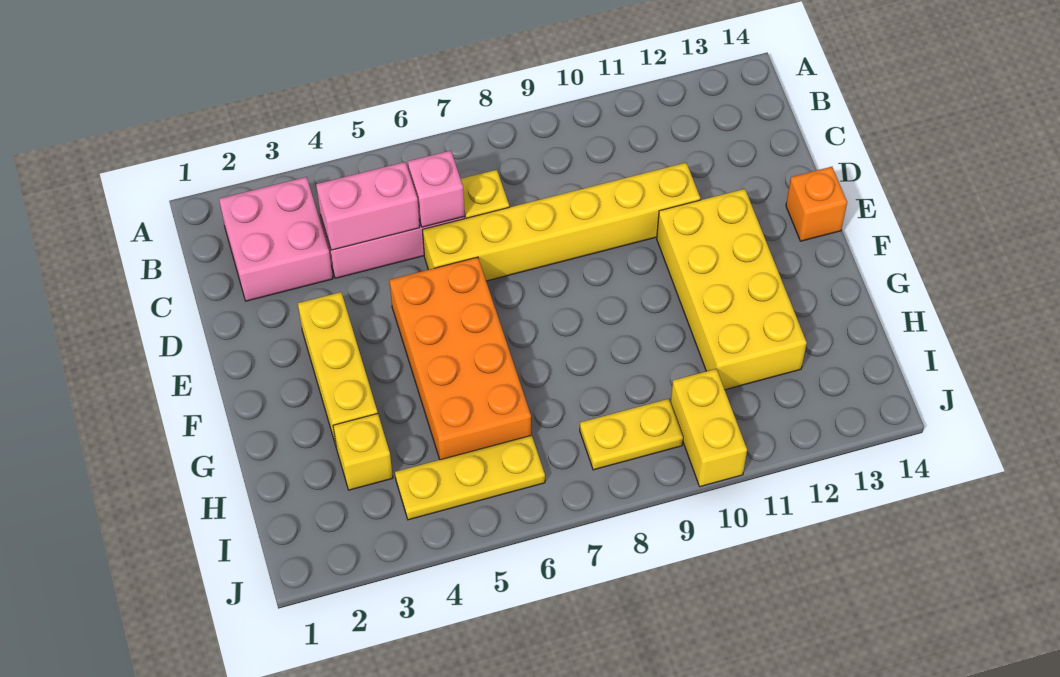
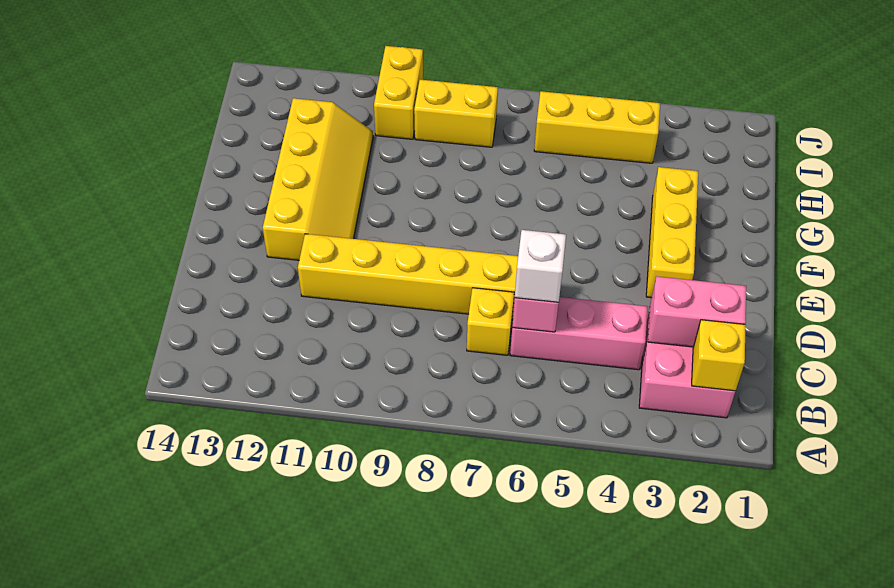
pink brick C4:C5 level 2 -> pink brick C2:C3 level 2
none -> white brick C6 level 3
orange brick E5:H6 level 1 -> none
yellow brick E11:H12 level 1 -> yellow slope E11:H12 level 1 top 12
orange brick E14 level 1 -> none
yellow brick H3 level 1 -> yellow brick B2 level 2
yellow plate I4:I6 level 1 -> yellow brick I4:I6 level 1
yellow plate I8:I9 level 1 -> yellow brick I8:I9 level 1

